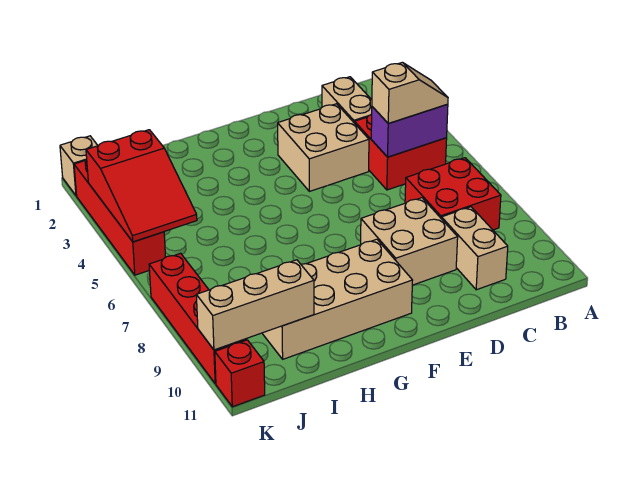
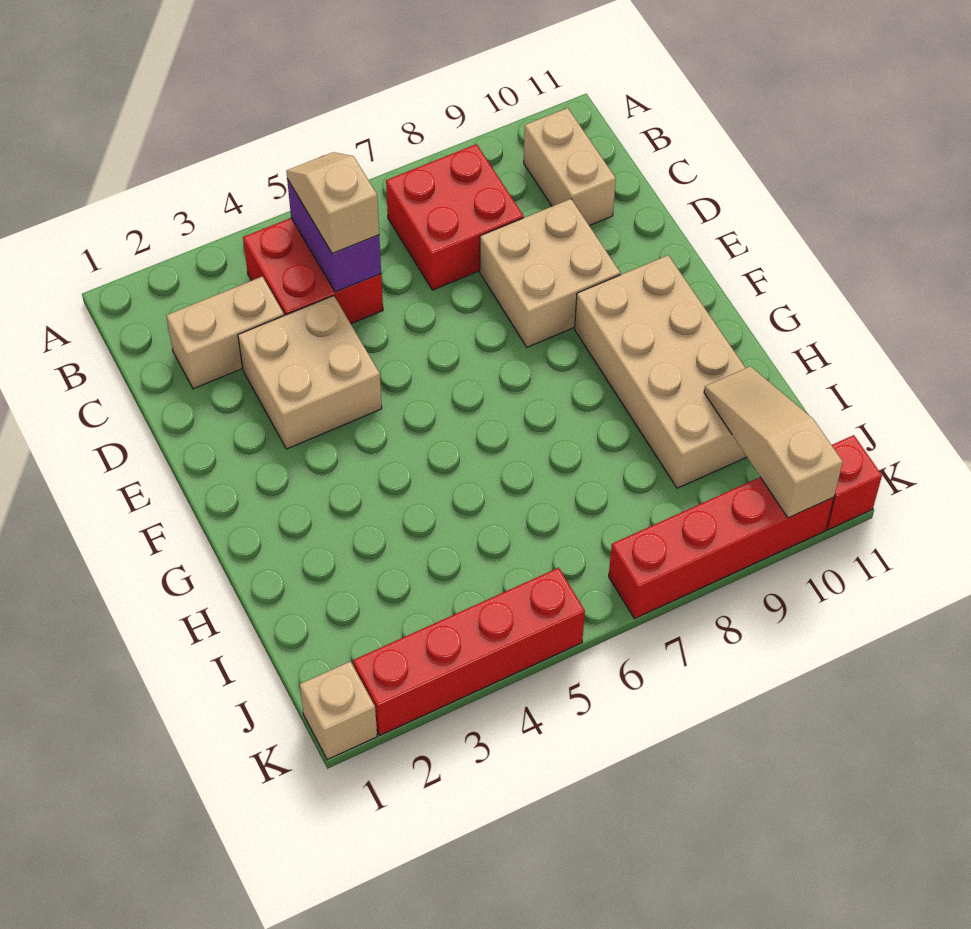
tan brick C9:C10 level 1 -> tan brick B10:C10 level 1
tan brick I10:K10 level 2 -> tan slope I10:K10 level 2 top K
red slope J3:K5 level 2 top 3 -> none

